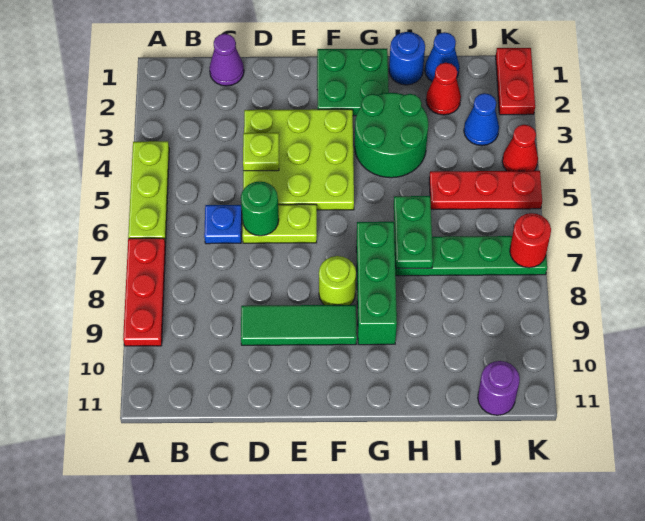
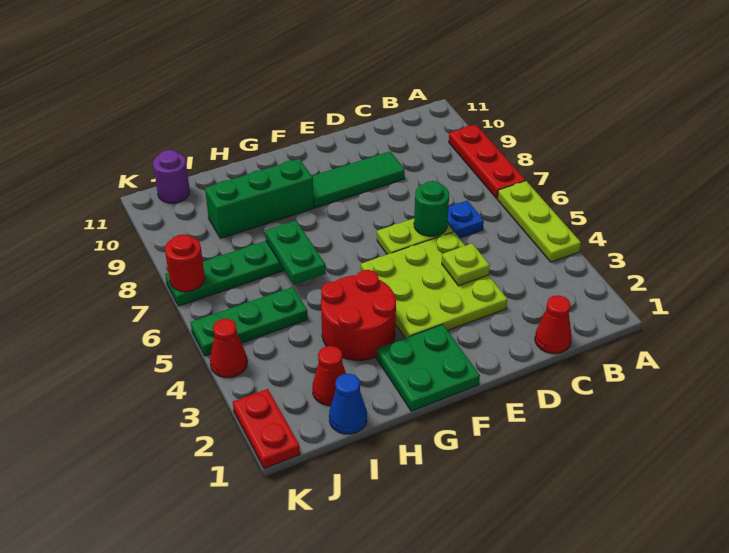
purple cone C1 level 1 -> red cone C1 level 1
lime round brick F8 level 1 -> none
green round brick G3:H4 level 1 -> red round brick G3:H4 level 1
green brick G7:G9 level 1 -> green brick G9:I9 level 1
blue round brick H1 level 1 -> none
red plate I5:K5 level 1 -> green plate I5:K5 level 1
blue cone J3 level 1 -> none

